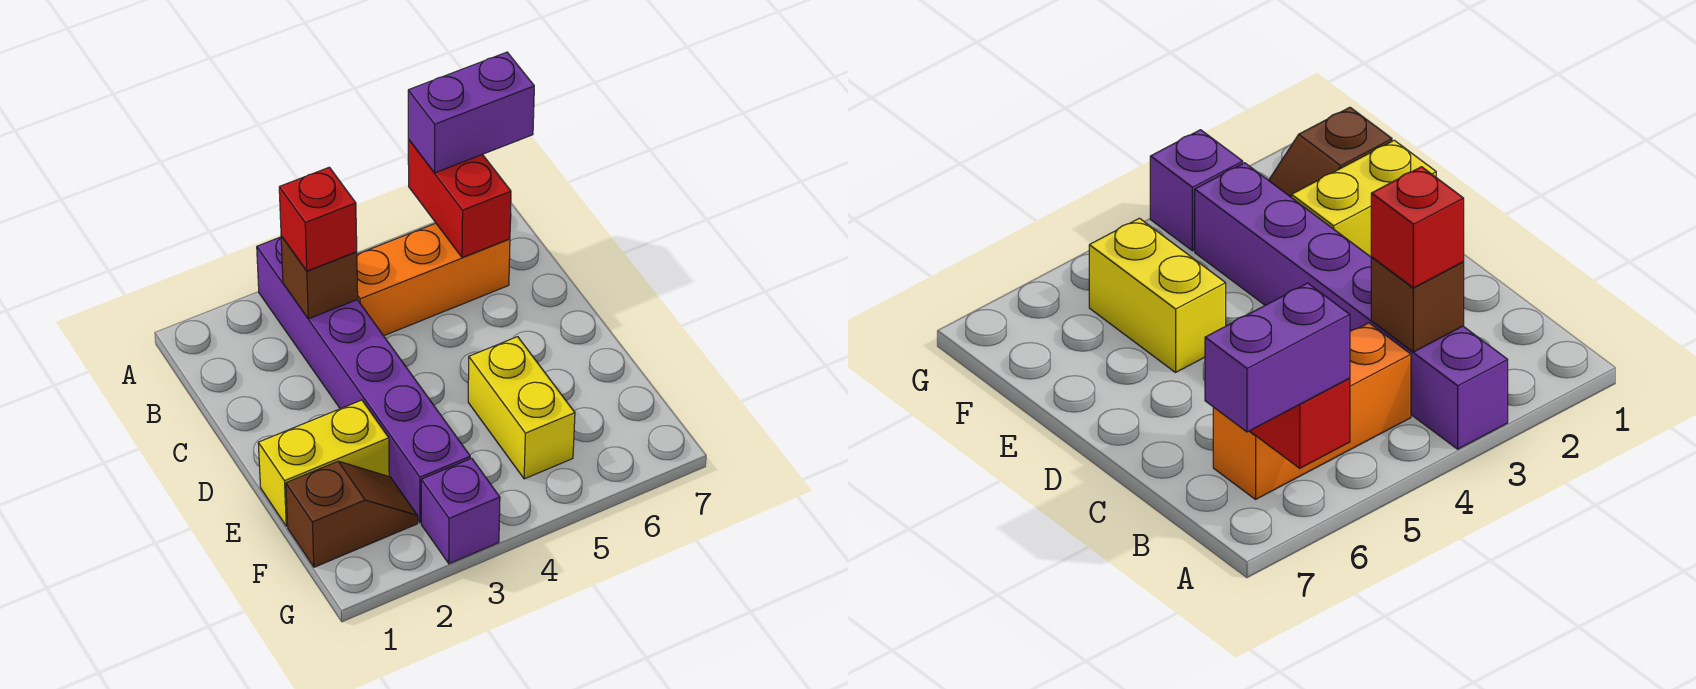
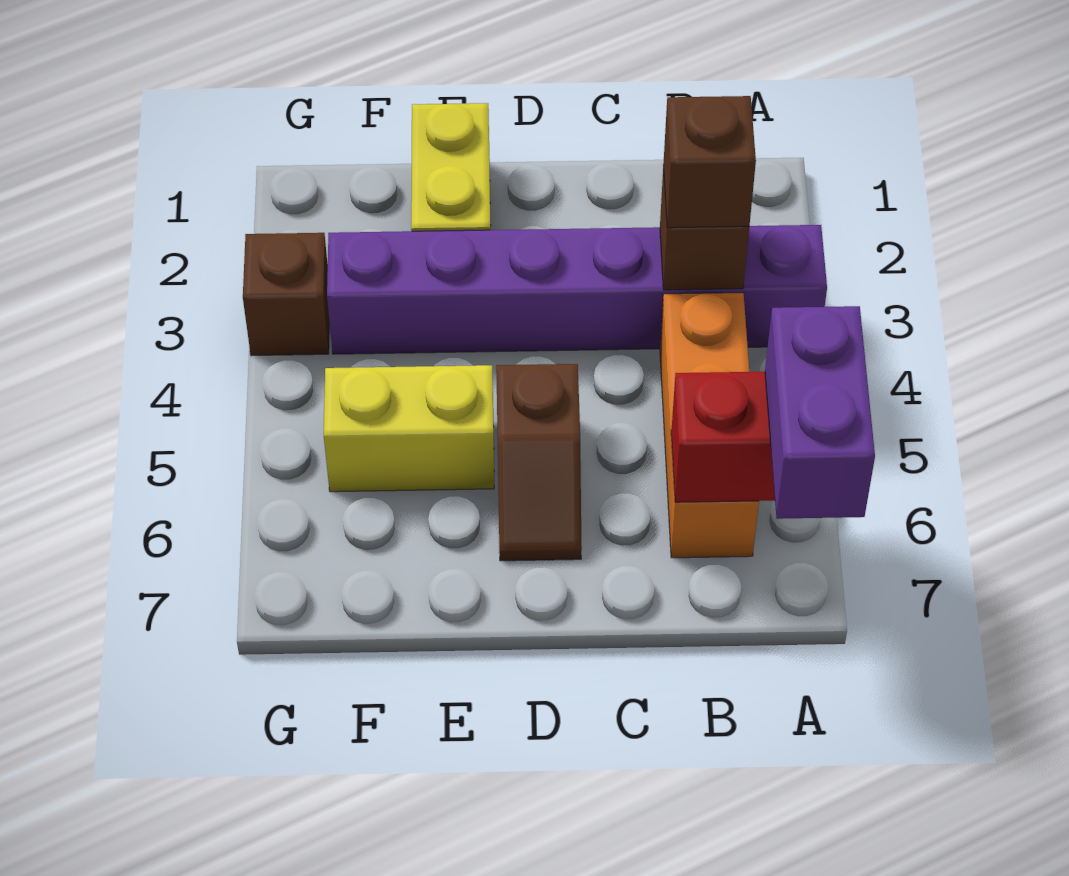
red brick B3 level 3 -> brown brick B3 level 3
brown slope F1:F2 level 1 top 1 -> brown slope D5:D6 level 1 top 5
purple brick G3 level 1 -> brown brick G3 level 1

